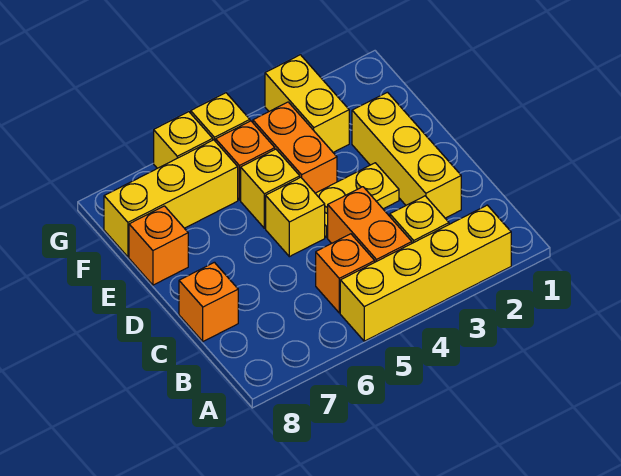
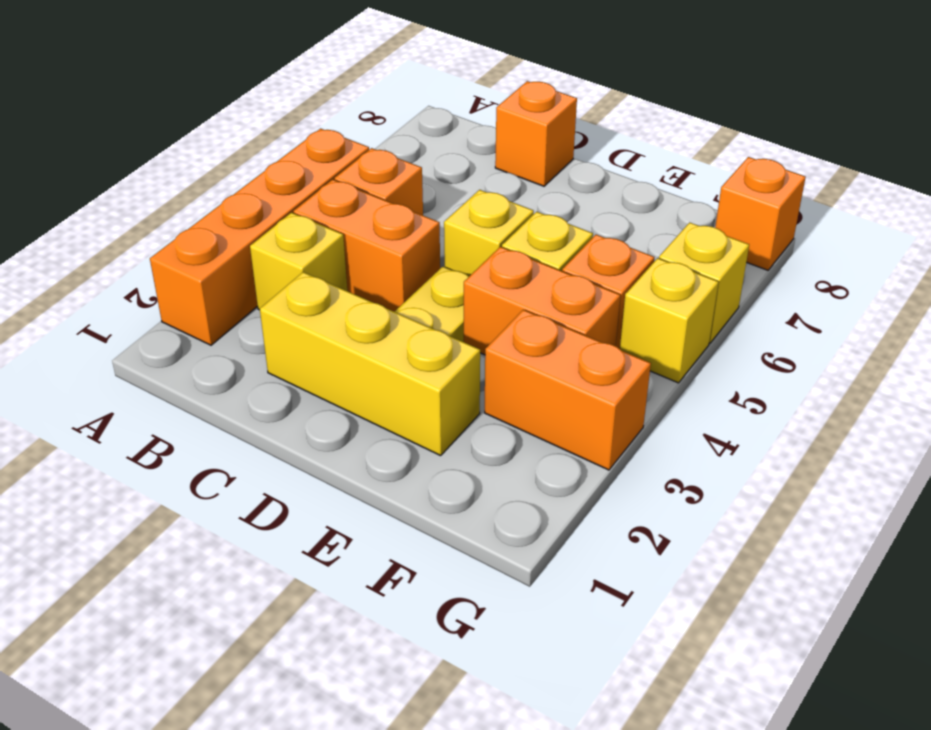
yellow brick A2:A5 level 1 -> orange brick A2:A5 level 1
orange brick E8 level 1 -> orange brick G8 level 1
yellow brick F3:G3 level 1 -> orange brick F3:G3 level 1
yellow brick F6:F8 level 1 -> none

